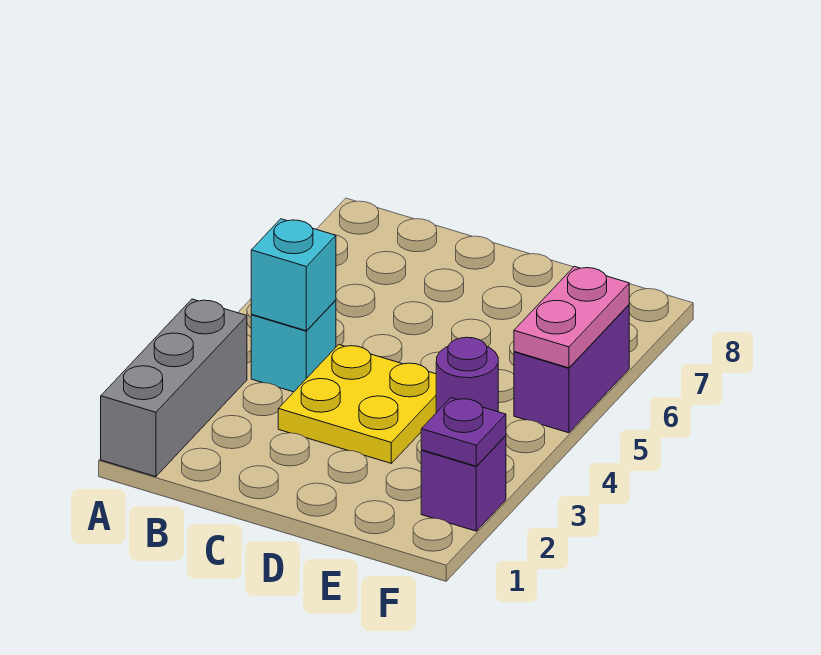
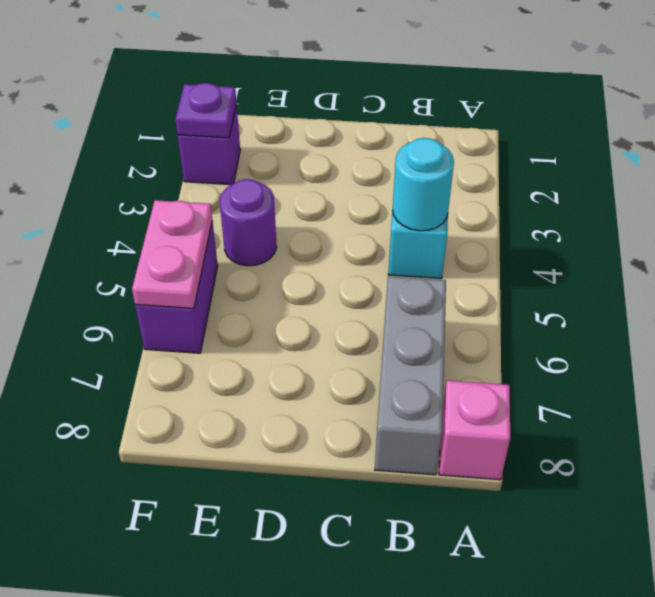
grey brick A1:A3 level 1 -> grey brick B6:B8 level 1
none -> pink brick A8 level 1
cyan brick B4 level 2 -> cyan round brick B4 level 2
yellow plate C3:D4 level 1 -> none

